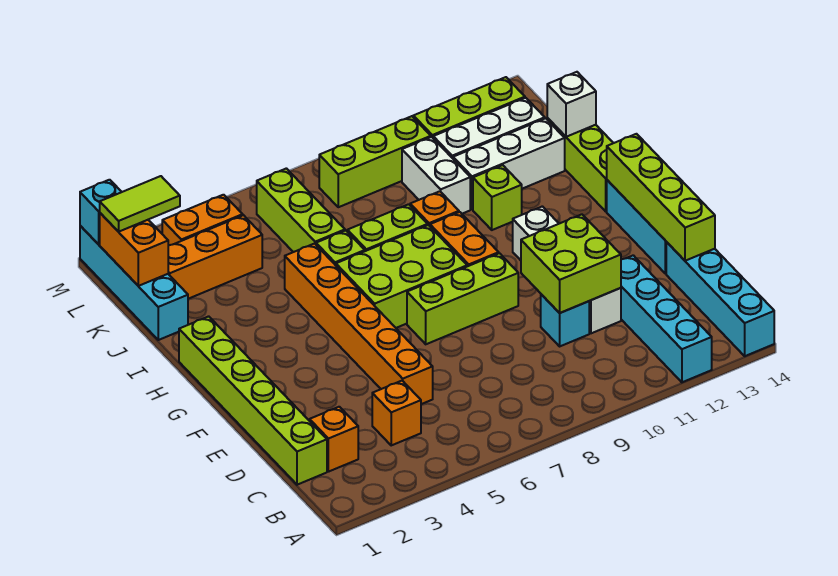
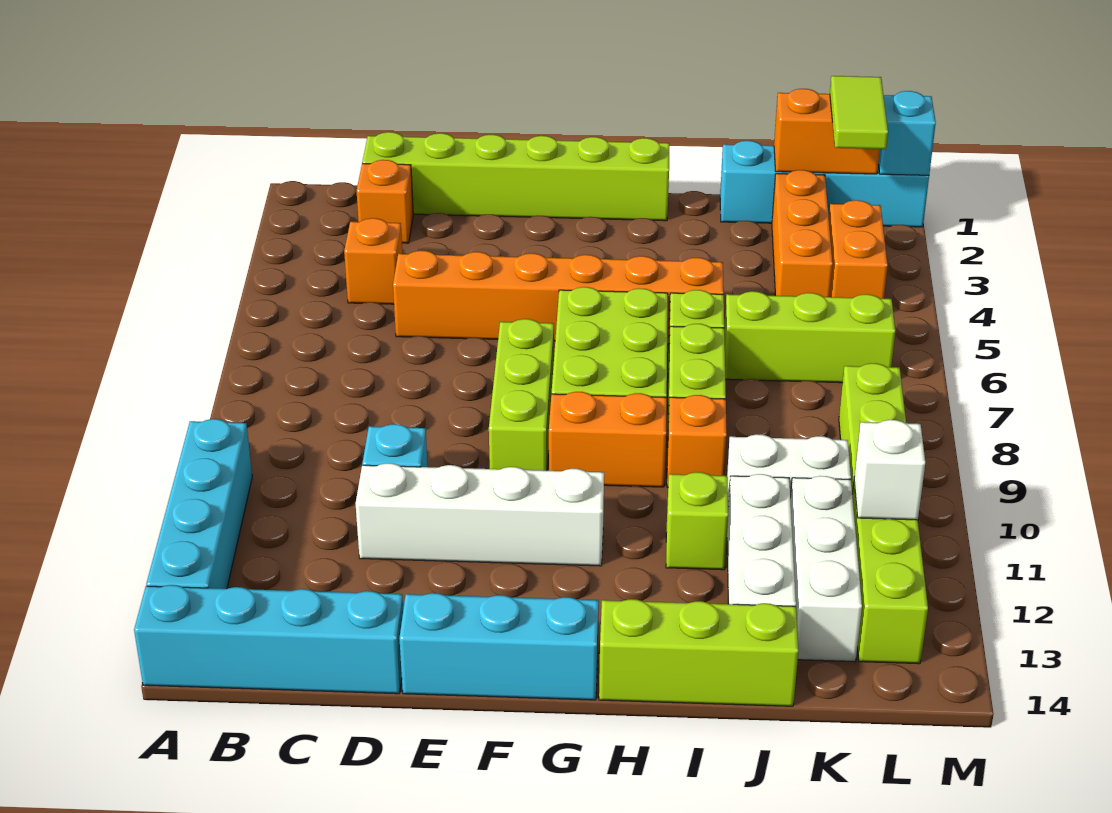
cyan brick A12:D12 level 1 -> cyan brick A10:A13 level 1
lime brick D10:E11 level 2 -> none
lime brick D14:G14 level 2 -> none
white brick J14 level 2 -> white brick L11 level 2

